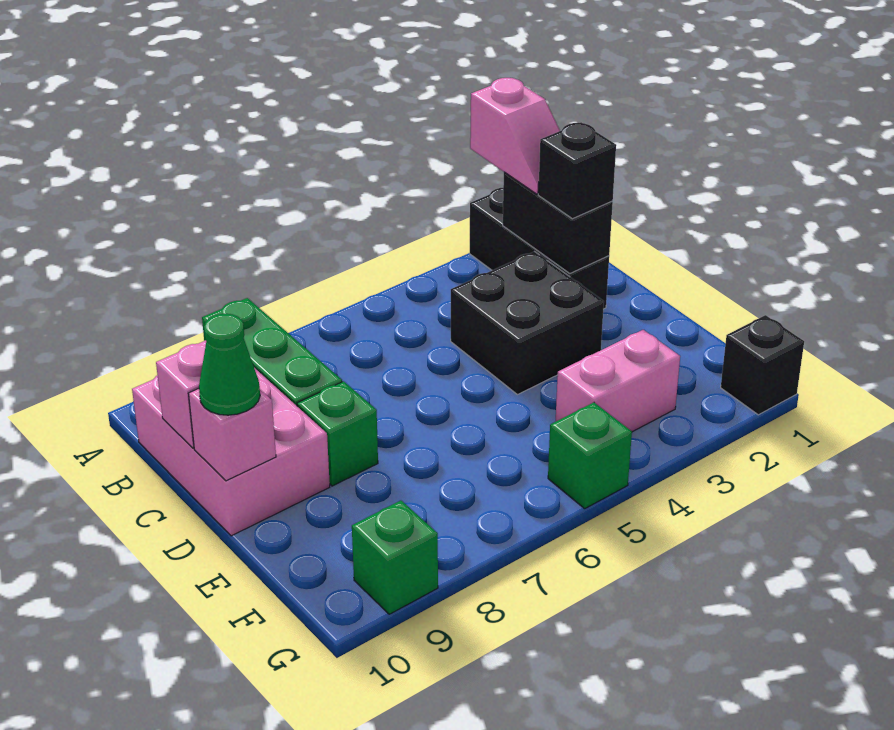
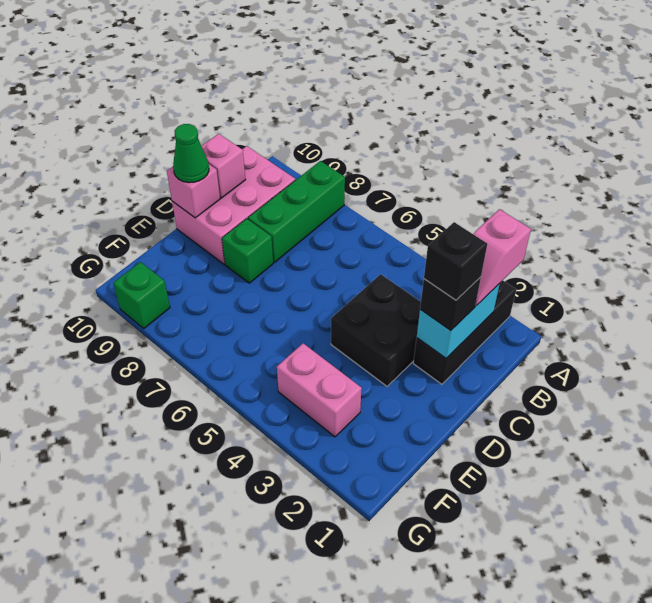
black brick B2:C2 level 2 -> cyan brick B2:C2 level 2
black brick G1 level 1 -> black brick C2 level 4
green brick G5 level 1 -> none

